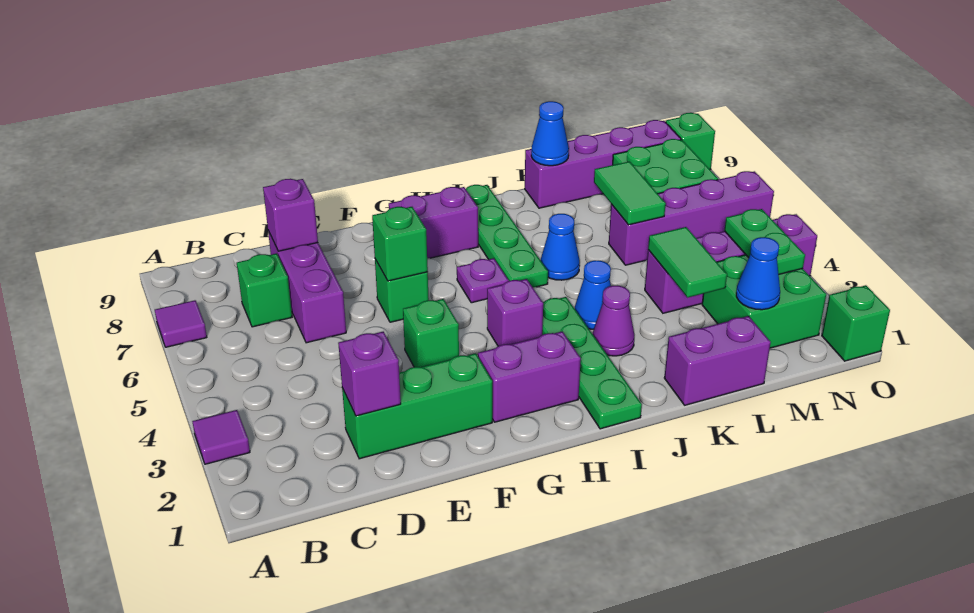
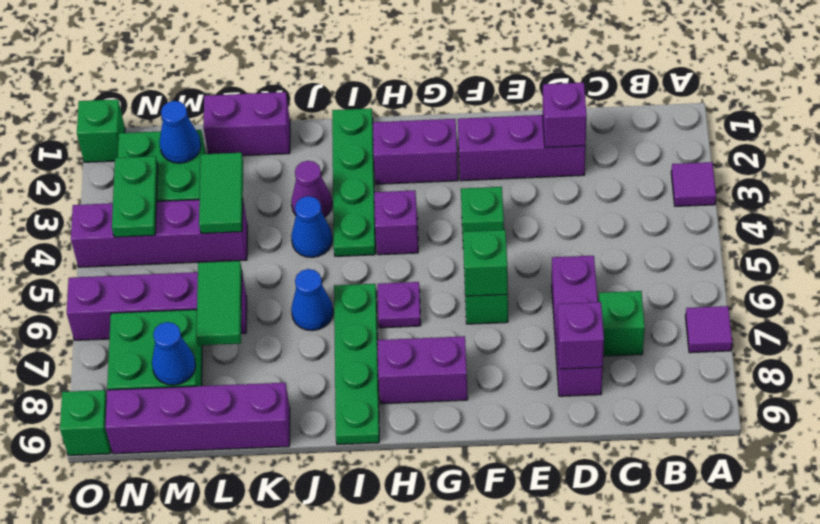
green brick D2:F2 level 1 -> purple brick D2:F2 level 1
blue cone K9 level 2 -> blue cone M8 level 2

